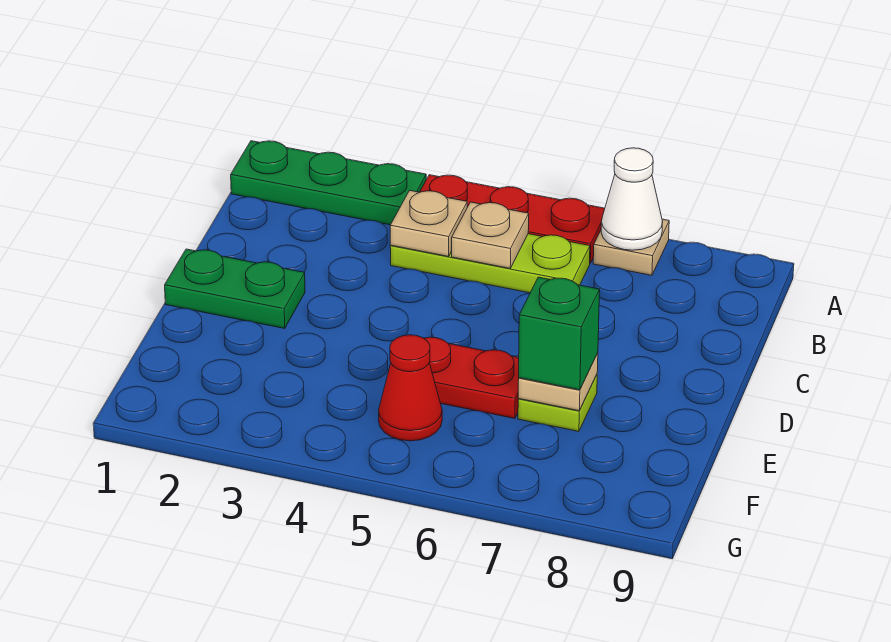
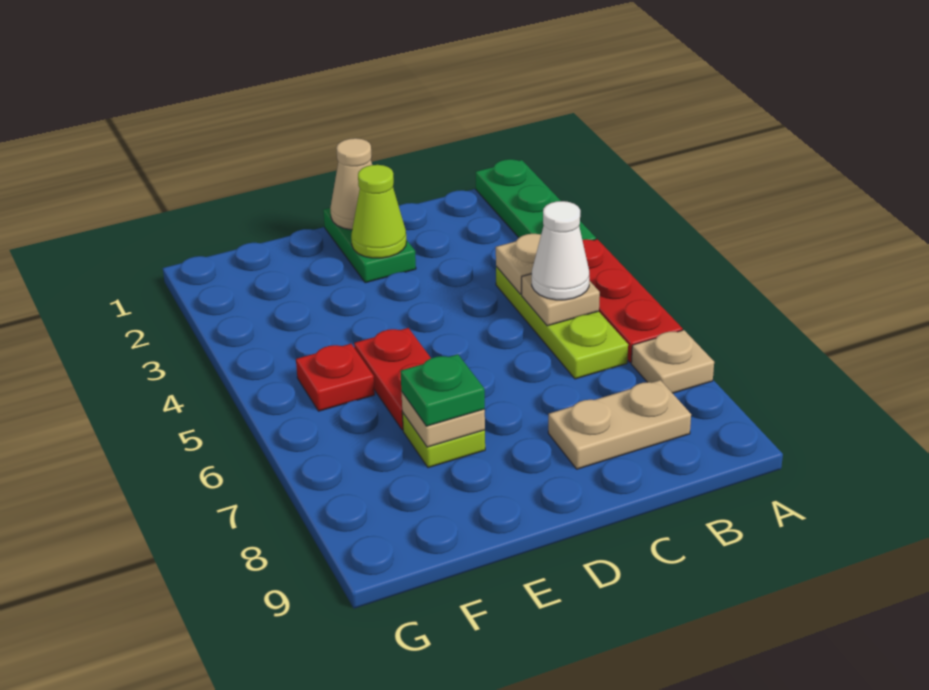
white cone A7 level 2 -> white cone B5 level 3
none -> tan plate B8:C8 level 1
none -> tan cone D1 level 2
none -> lime cone D2 level 2
green brick E7 level 3 -> green plate E7 level 3
red cone F5 level 1 -> red plate F5 level 1

